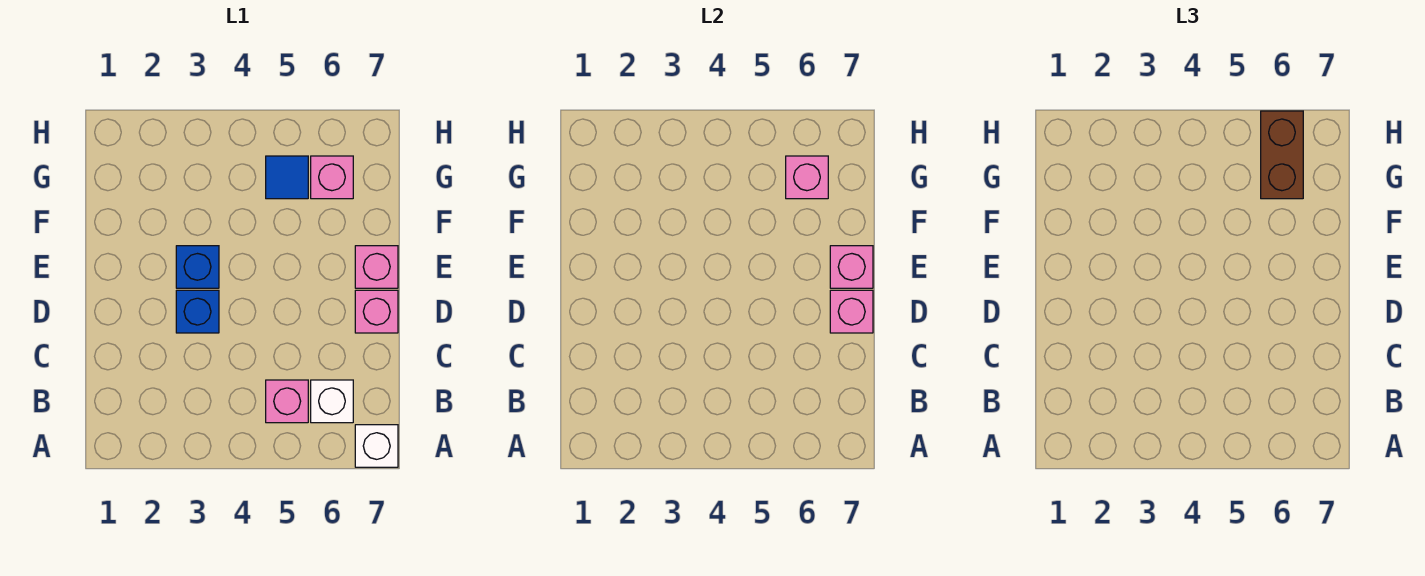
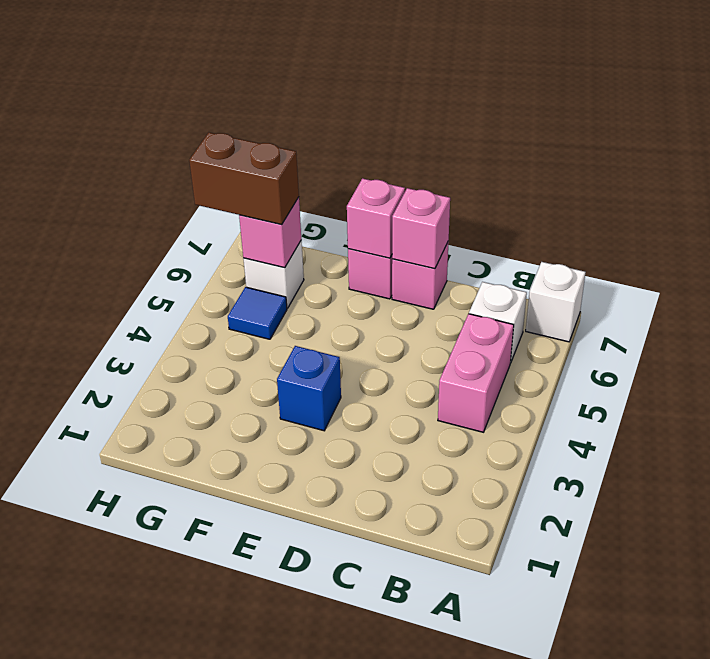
pink brick B5 level 1 -> pink brick B4:B5 level 1
blue brick D3 level 1 -> none
pink brick G6 level 1 -> white brick G6 level 1

